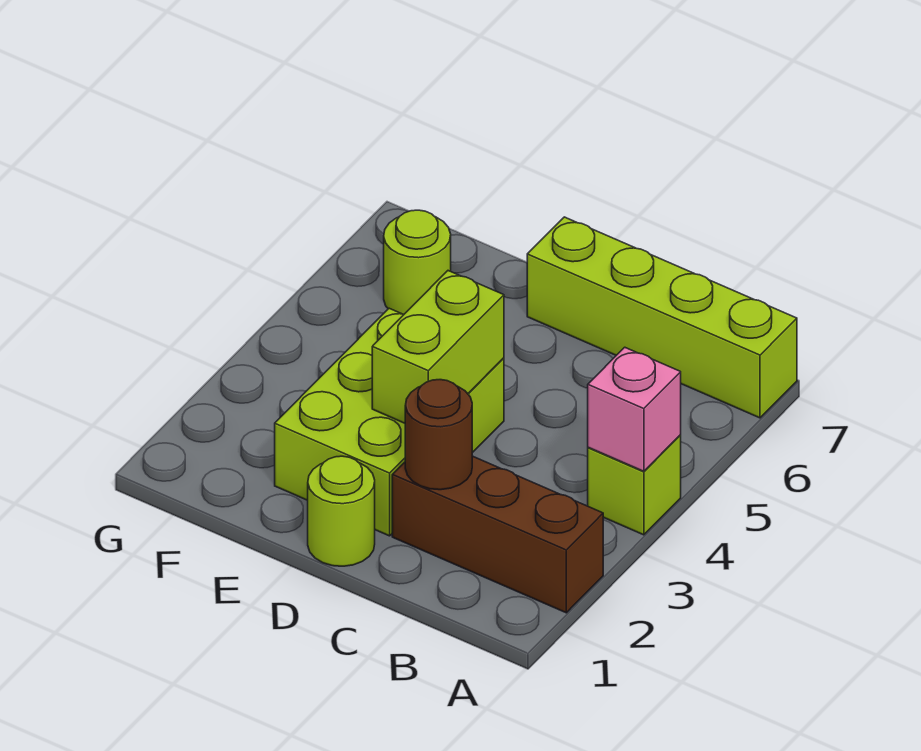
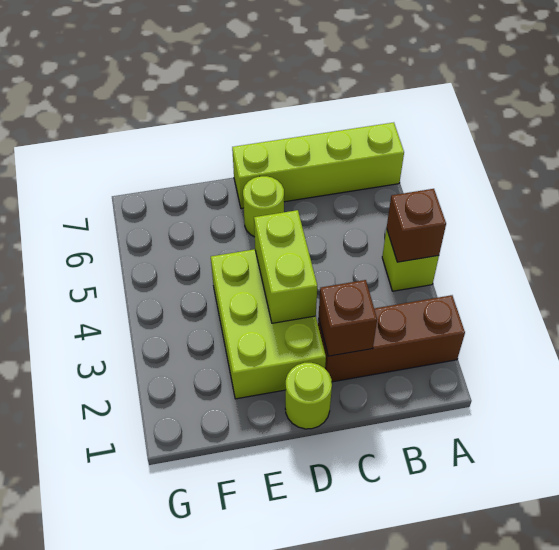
pink brick A4 level 2 -> brown brick A4 level 2
brown round brick C2 level 2 -> brown brick C2 level 2
lime round brick F6 level 1 -> lime round brick D6 level 1

